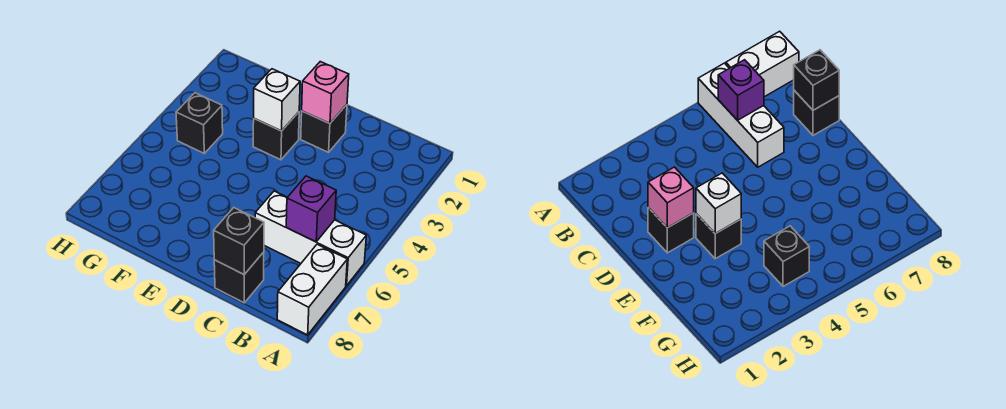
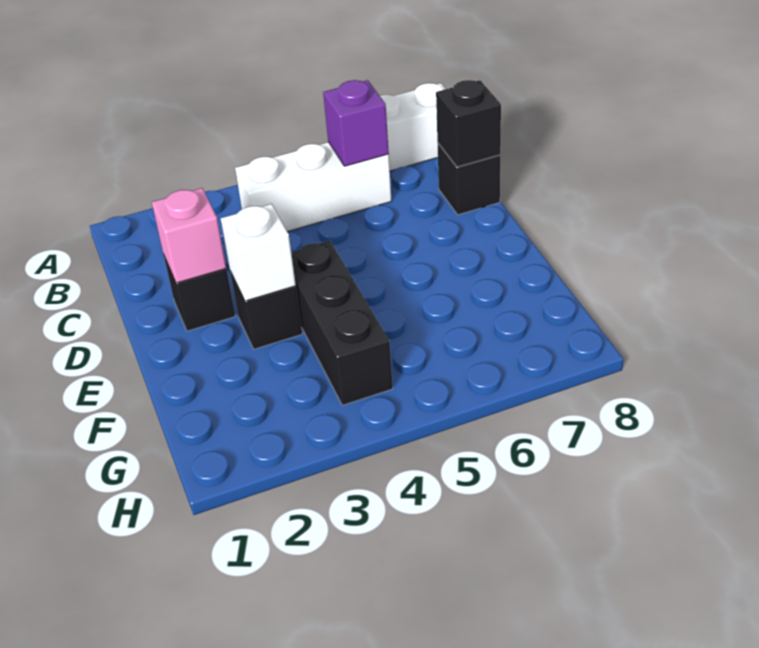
white brick A6:C6 level 1 -> white brick B4:B6 level 1
black brick G4 level 1 -> black brick E4:G4 level 1

